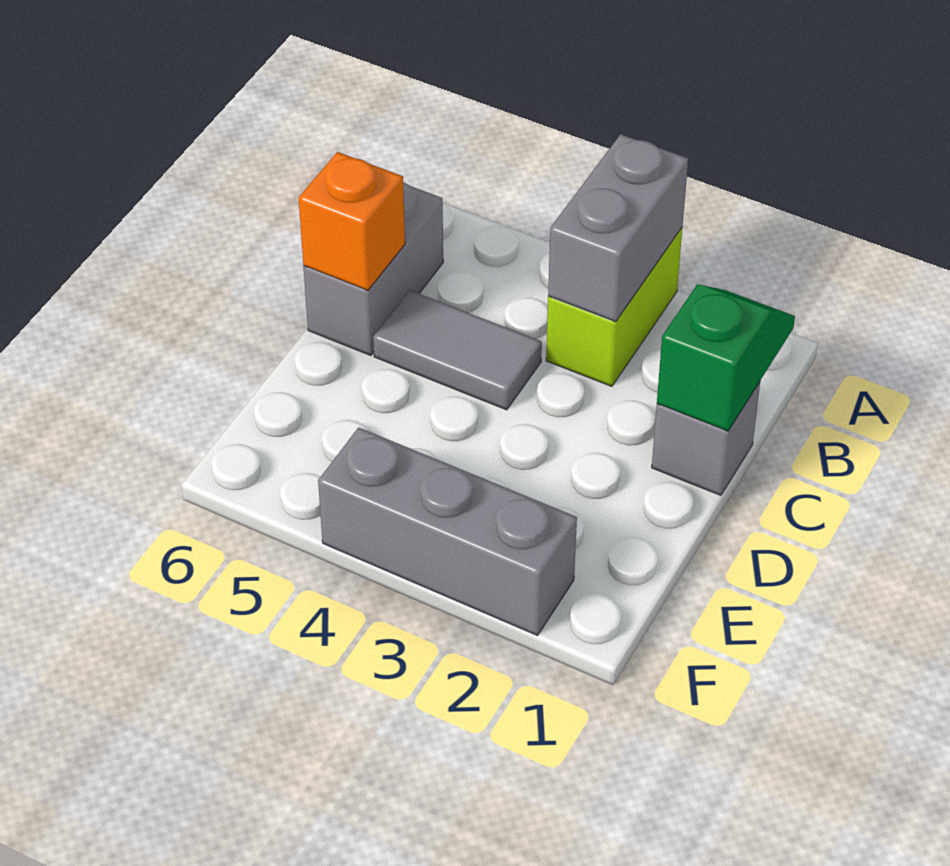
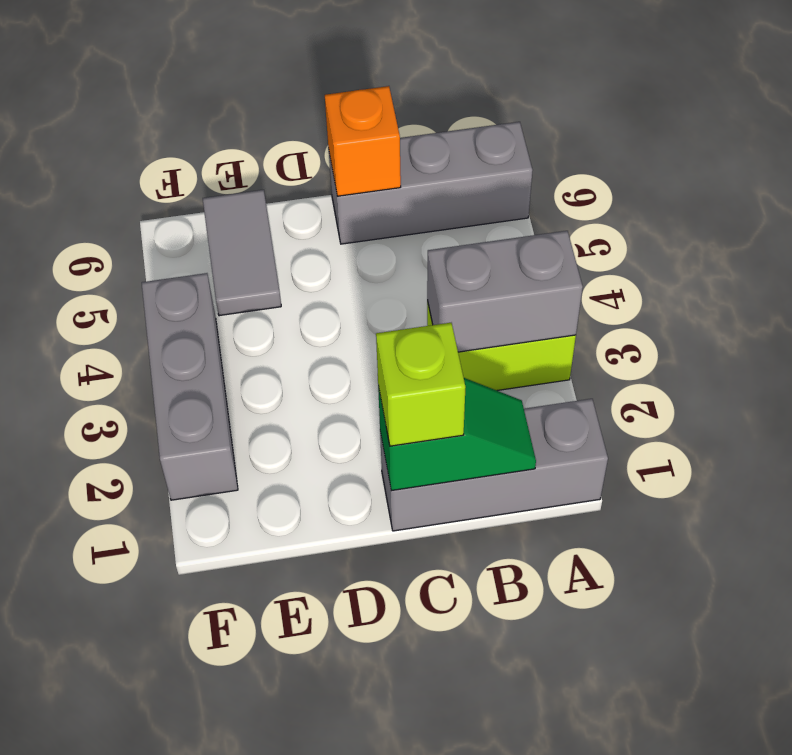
grey brick B6:C6 level 1 -> grey brick A6:C6 level 1
grey brick C1 level 1 -> grey brick A1:C1 level 1
none -> lime brick C1 level 3
grey tile C4:C5 level 1 -> grey tile E5:E6 level 1

